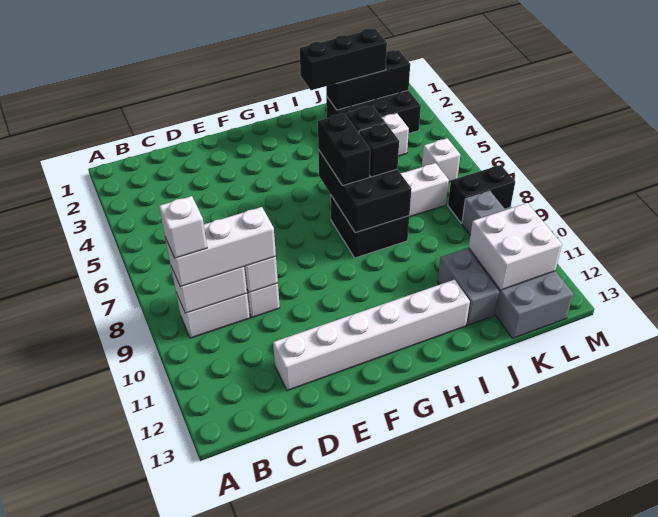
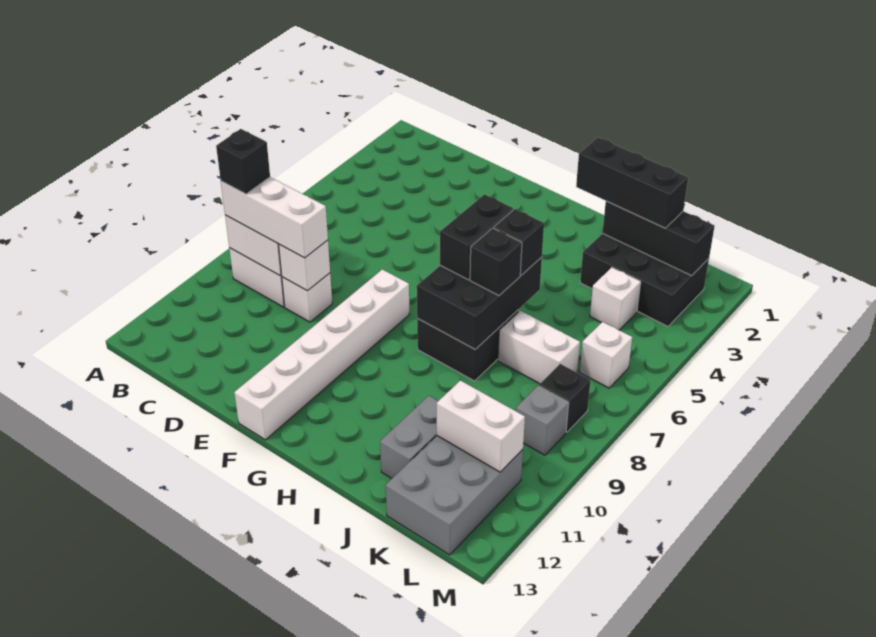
white brick B9 level 4 -> black brick B9 level 4
white brick D12:I12 level 1 -> white brick F8:F13 level 1
white brick K11:L12 level 2 -> white brick K11:L11 level 2
black brick L8:M8 level 1 -> black brick L8 level 1

